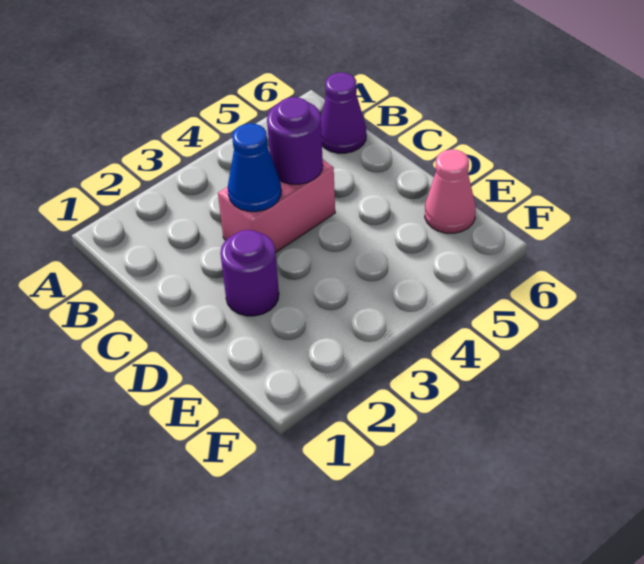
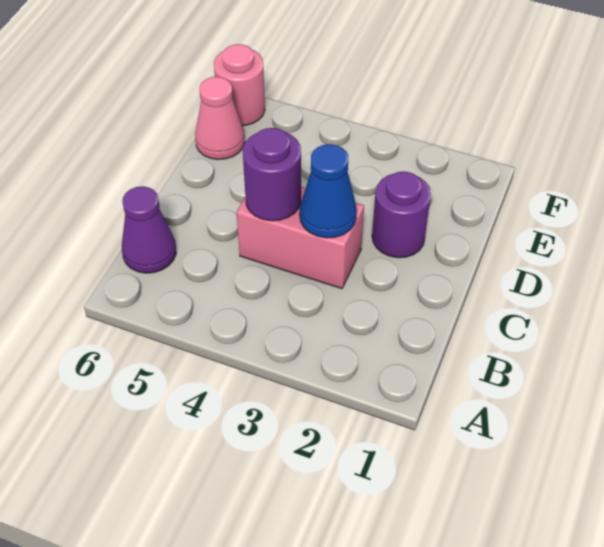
none -> pink round brick F6 level 1

